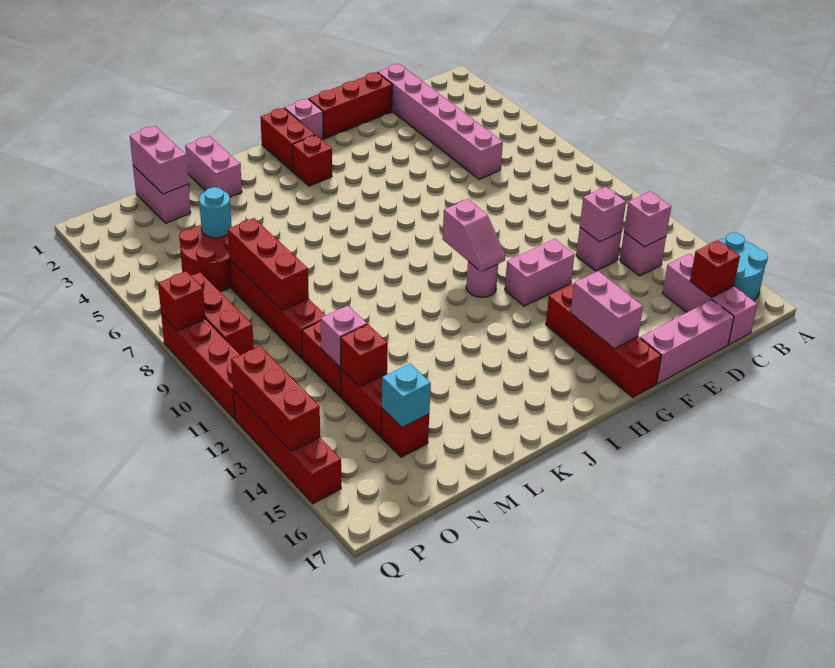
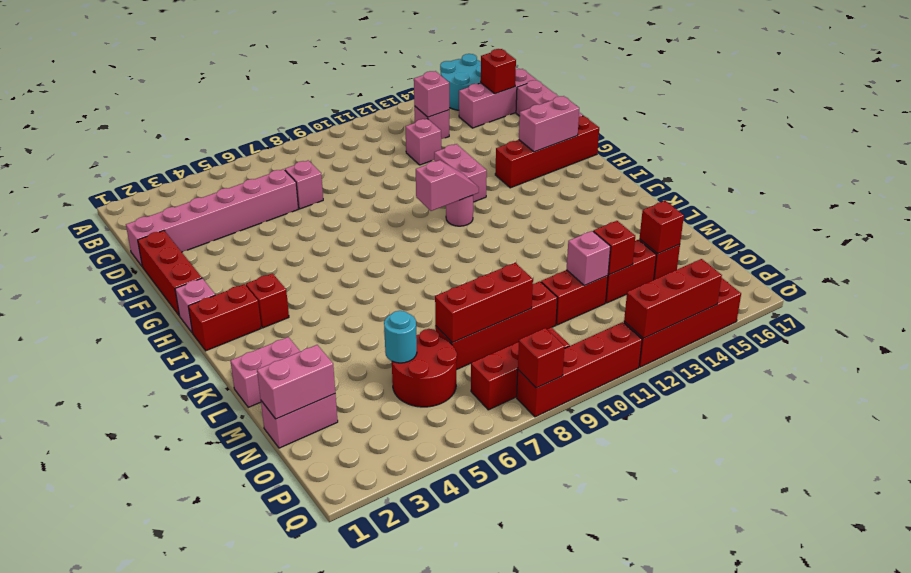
pink brick D12 level 2 -> pink brick D7 level 1
cyan brick N15 level 2 -> red brick N15 level 2

